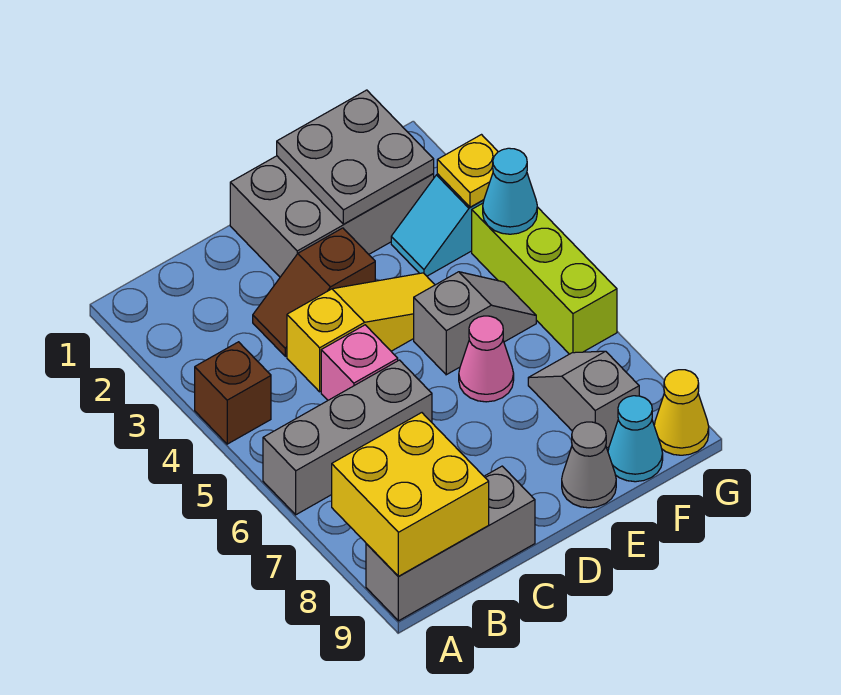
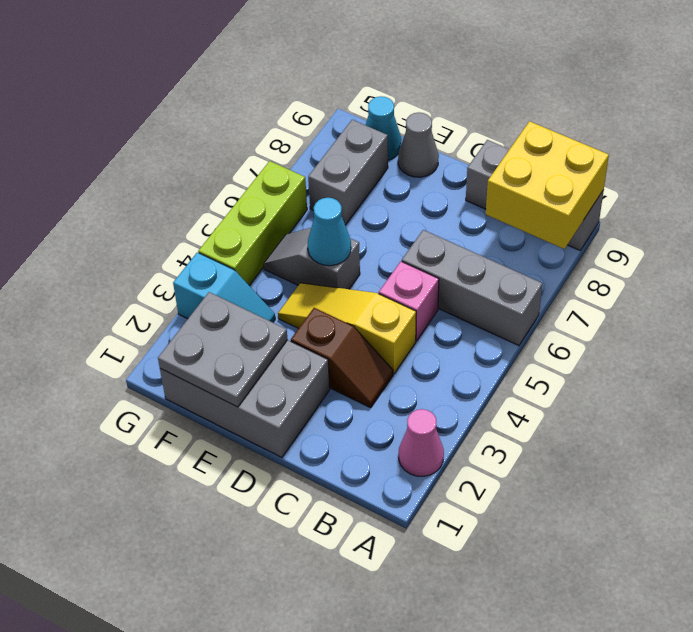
brown brick A4 level 1 -> none
pink cone E6 level 1 -> pink cone A2 level 1
grey slope F7:F8 level 1 top 8 -> grey brick F7:F8 level 1
yellow plate G3 level 2 -> none
cyan cone G4 level 2 -> cyan cone E5 level 2
yellow cone G9 level 1 -> none

